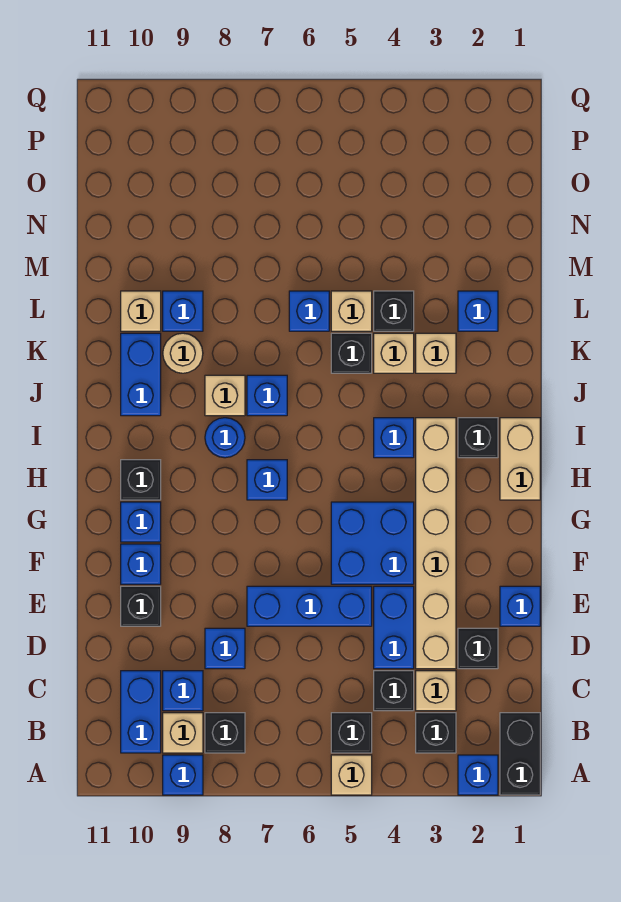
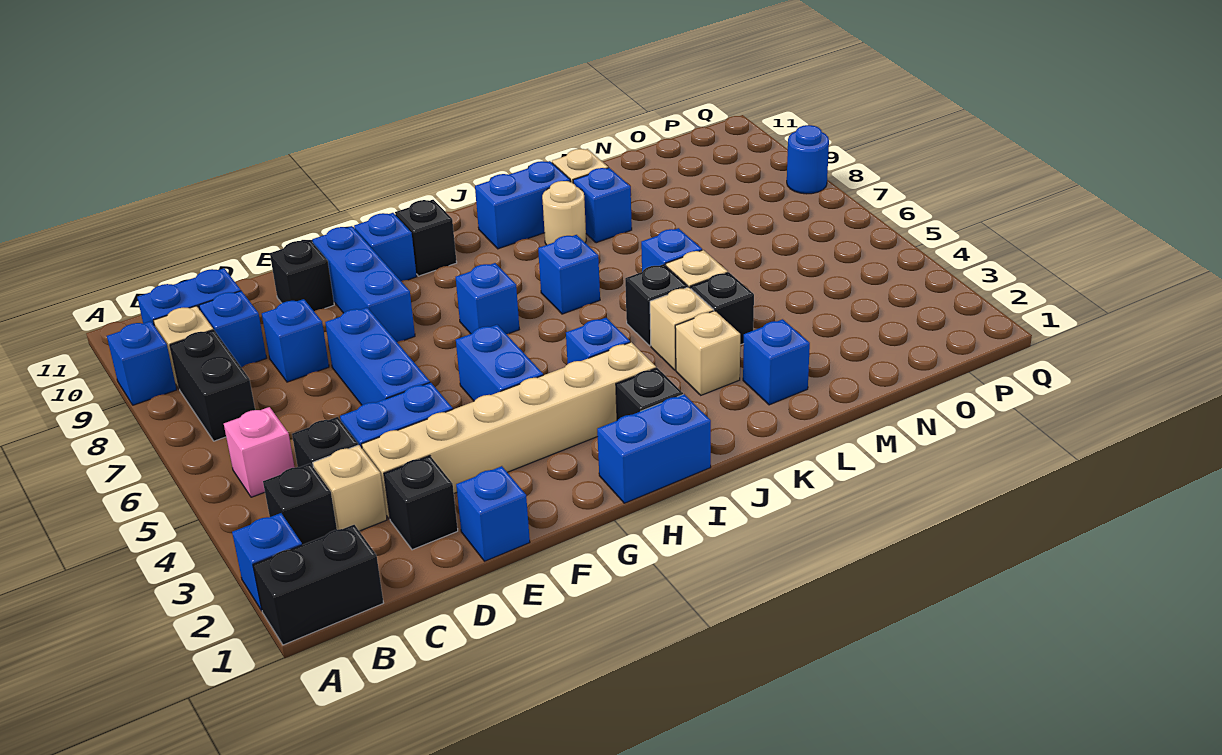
tan brick A5 level 1 -> none
black brick B5 level 1 -> pink brick B5 level 1
black brick B8 level 1 -> black brick B7:B8 level 1
blue brick F4:G5 level 1 -> blue brick G4:G5 level 1
blue brick F10 level 1 -> blue brick F8:F10 level 1
tan brick H1:I1 level 1 -> blue brick H1:I1 level 1
blue round brick I8 level 1 -> blue round brick Q8 level 1
tan brick J8 level 1 -> none

